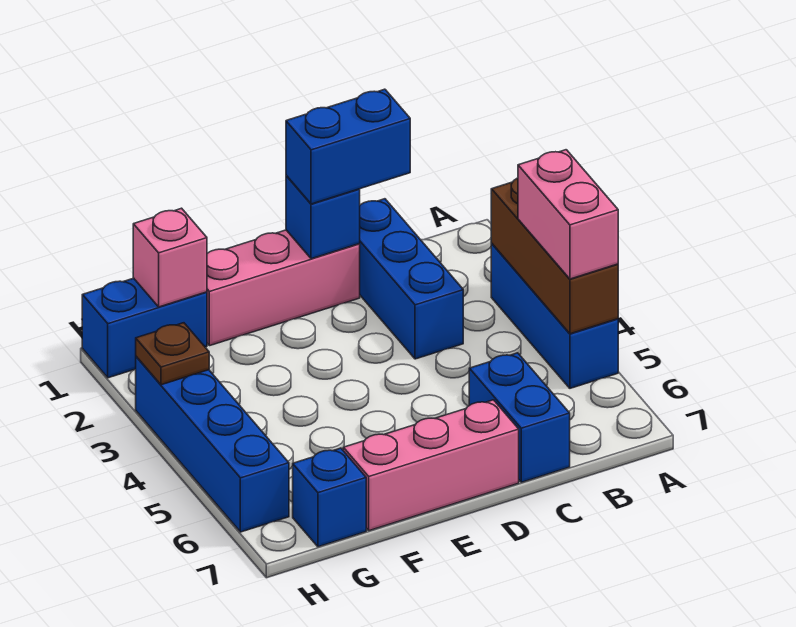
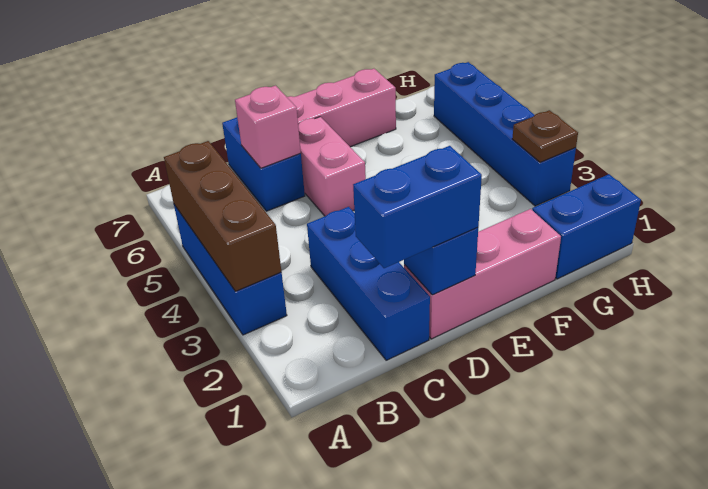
pink brick A4:A5 level 3 -> pink brick D5:D6 level 1
pink brick G1 level 2 -> pink brick C6 level 2
blue brick G7 level 1 -> none

